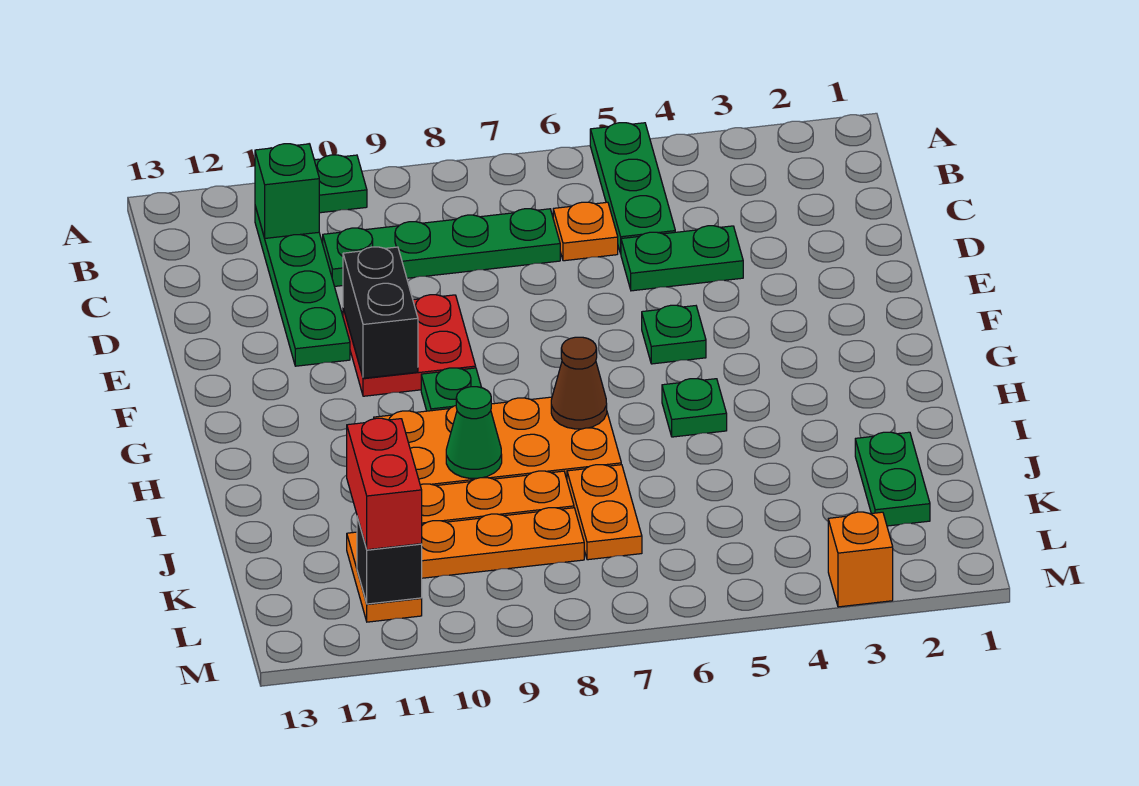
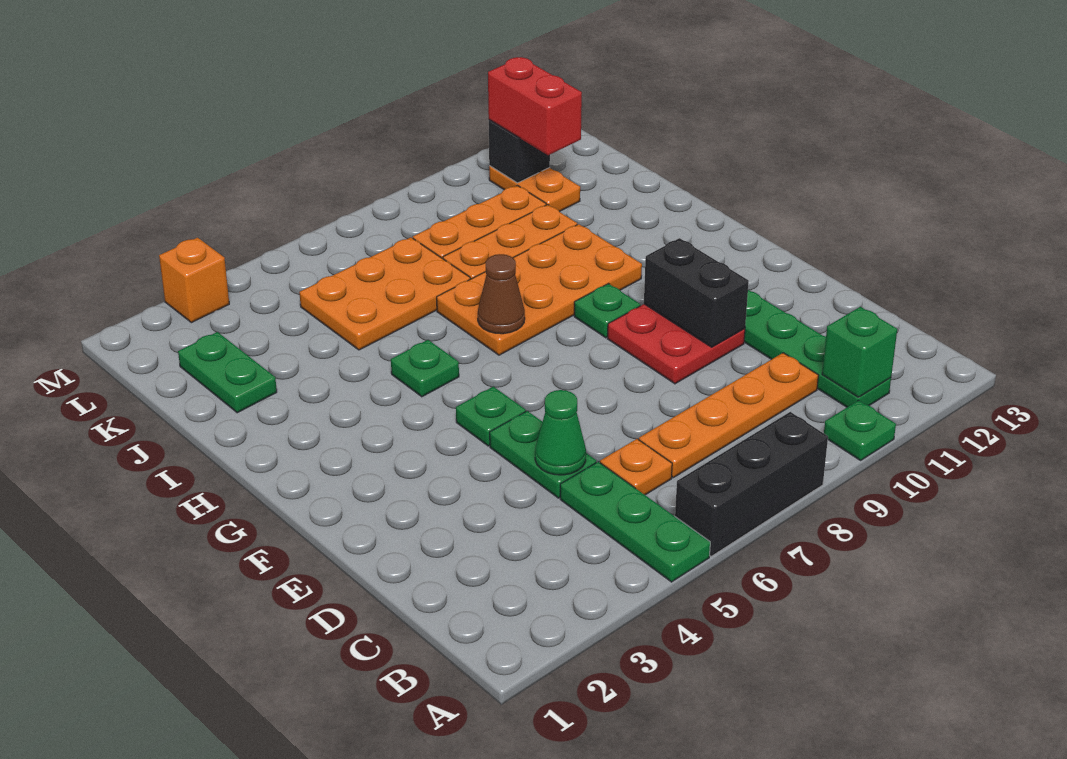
none -> black brick A6:A8 level 1
green plate C7:C10 level 1 -> orange plate C7:C10 level 1
green plate D4:D5 level 1 -> green plate D5:E5 level 1
green cone I9 level 2 -> green cone D5 level 2
orange plate J7:K7 level 1 -> orange plate J5:K7 level 1

